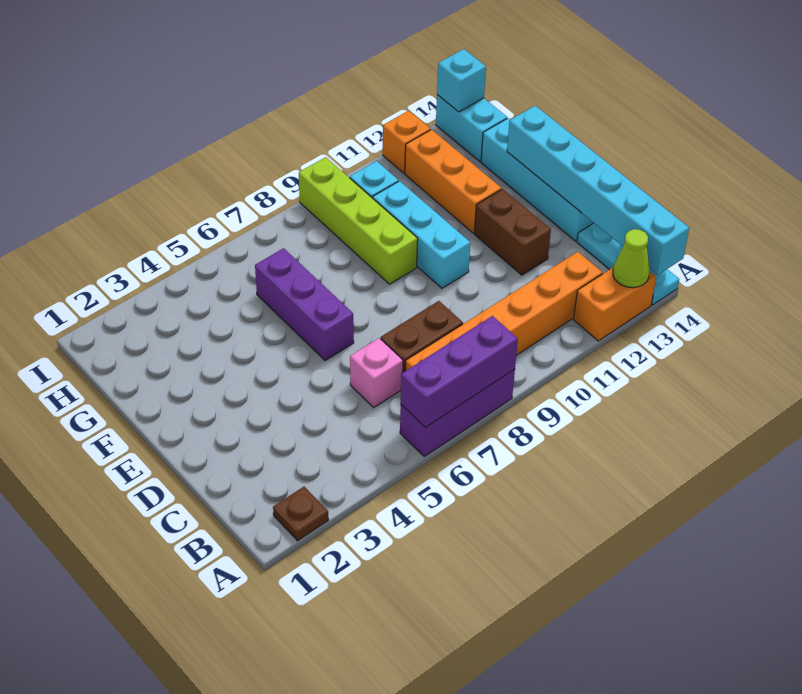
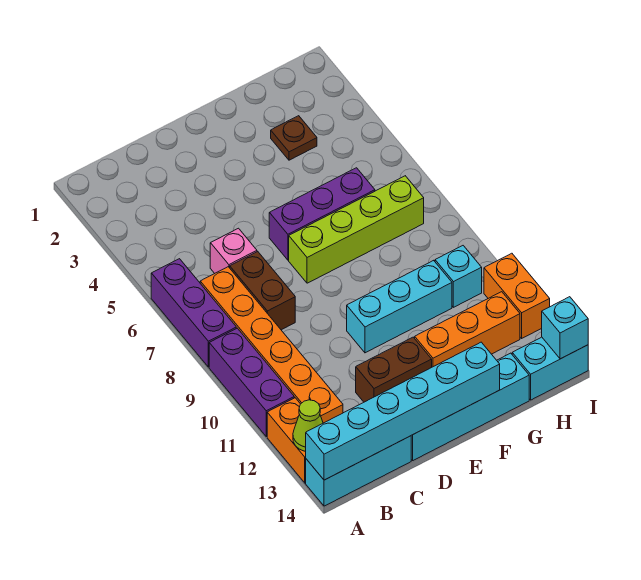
brown plate A2 level 1 -> brown plate G3 level 1
purple brick A6:A8 level 2 -> purple brick A9:A11 level 1
cyan plate A14:C14 level 1 -> cyan brick A14:C14 level 1
lime brick F9:I9 level 1 -> lime brick E7:H7 level 1
orange brick I12 level 1 -> orange brick I11:I12 level 1

